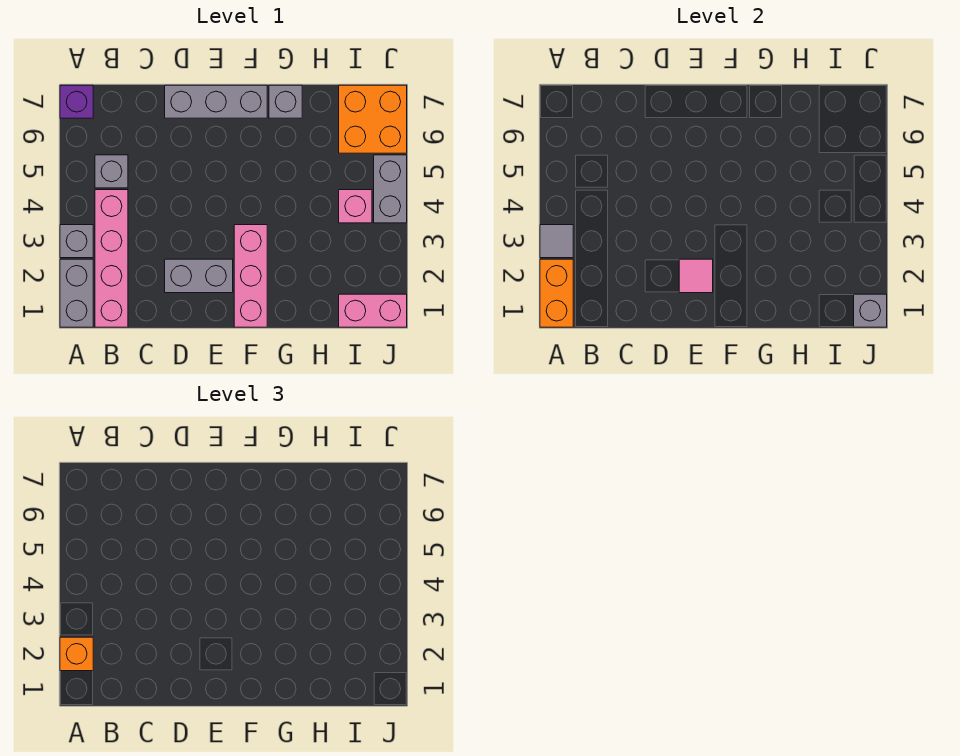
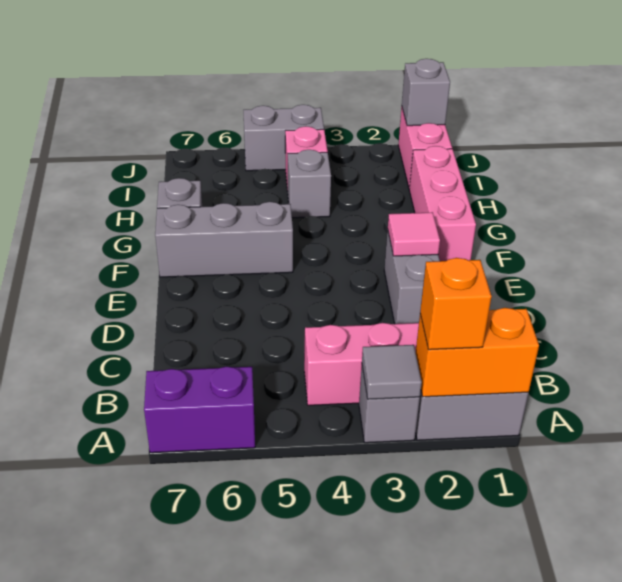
purple brick A7 level 1 -> purple brick A6:A7 level 1
grey brick B5 level 1 -> grey brick H4 level 1
grey brick D7:F7 level 1 -> grey brick F5:F7 level 1
pink brick F1:F3 level 1 -> pink brick F1:H1 level 1
orange brick I6:J7 level 1 -> none

